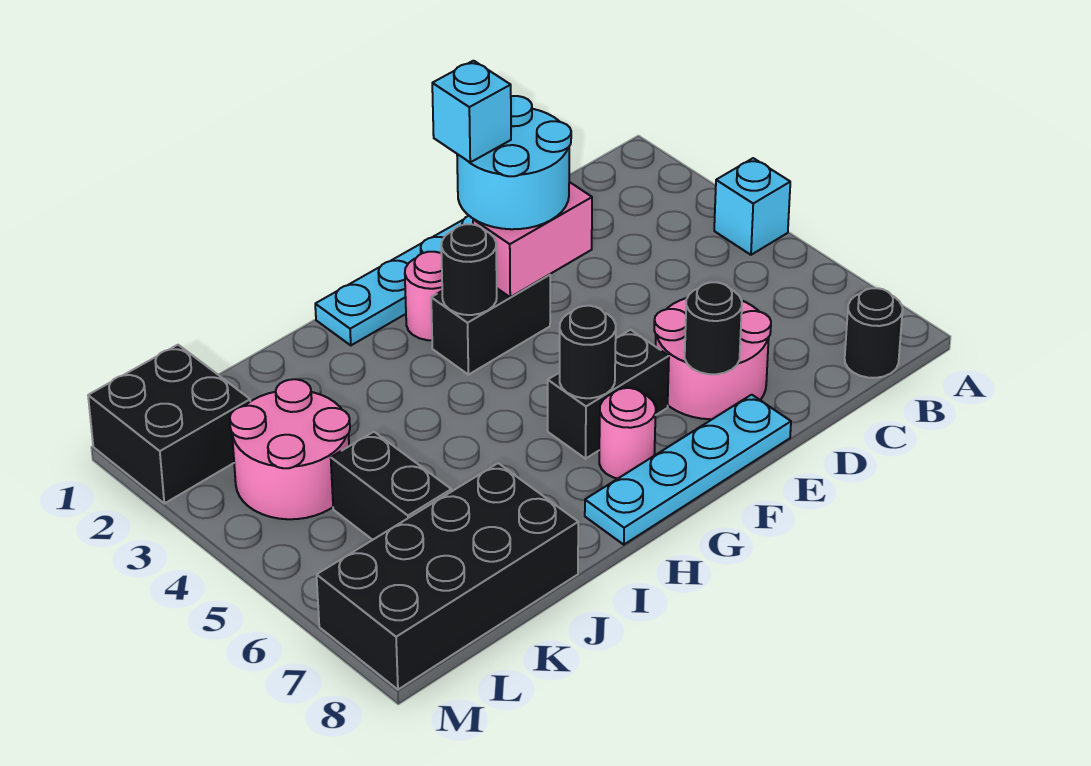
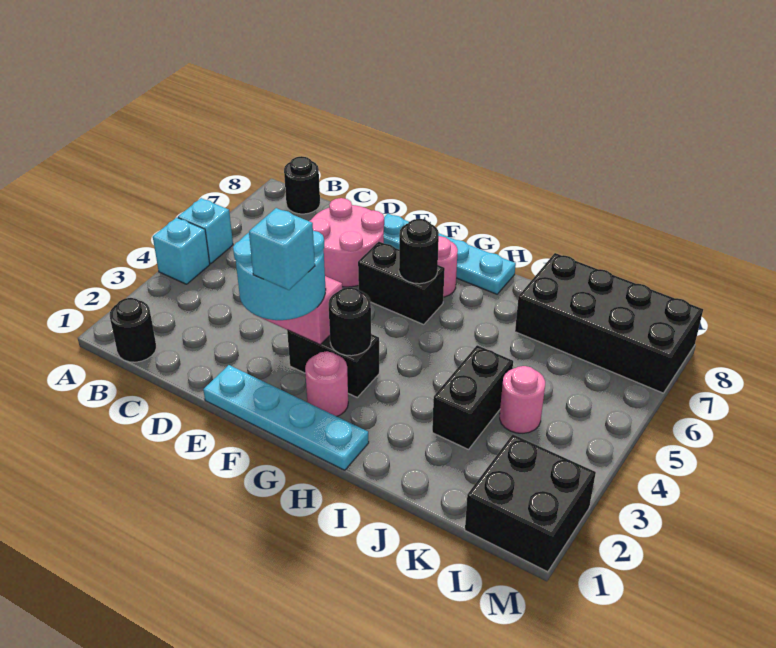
none -> cyan brick A5 level 1
black round brick E7 level 2 -> black round brick B1 level 1
pink round brick K3:L4 level 1 -> pink round brick K4 level 1
black brick K5:K6 level 1 -> black brick J3:J4 level 1

